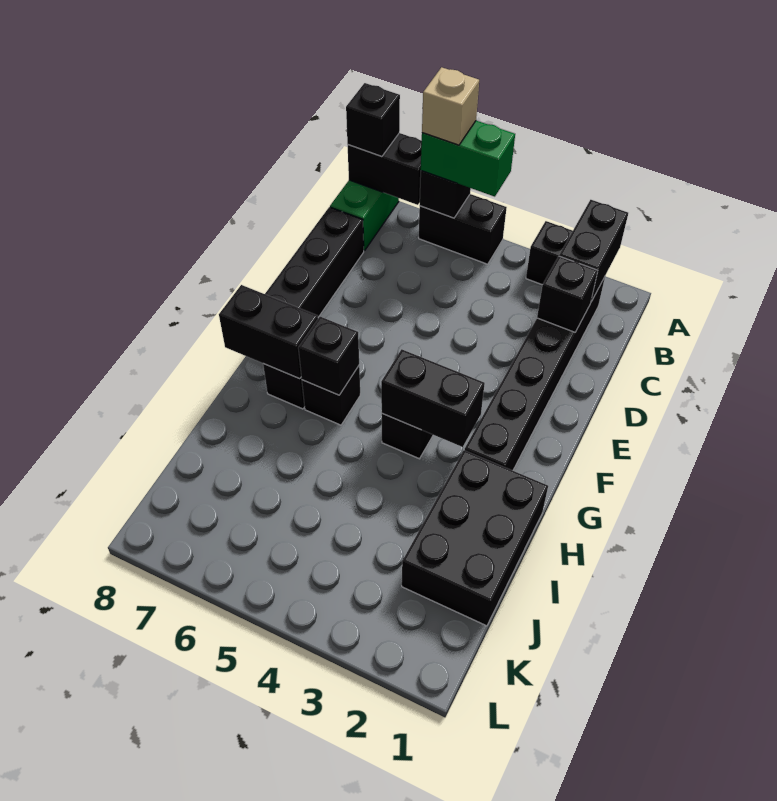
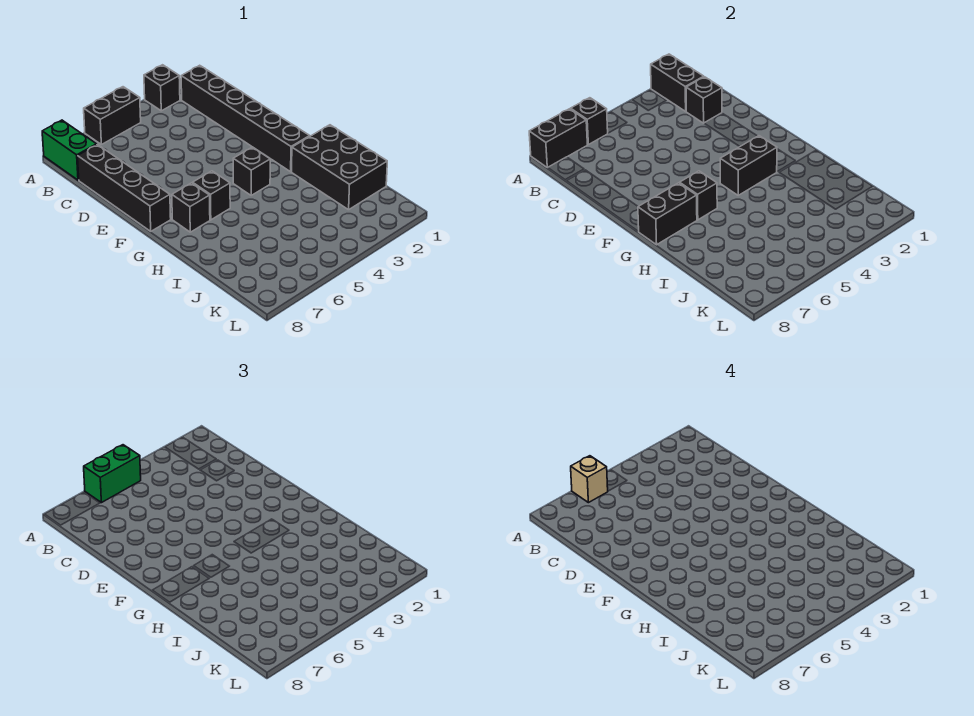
black brick A8 level 3 -> none

